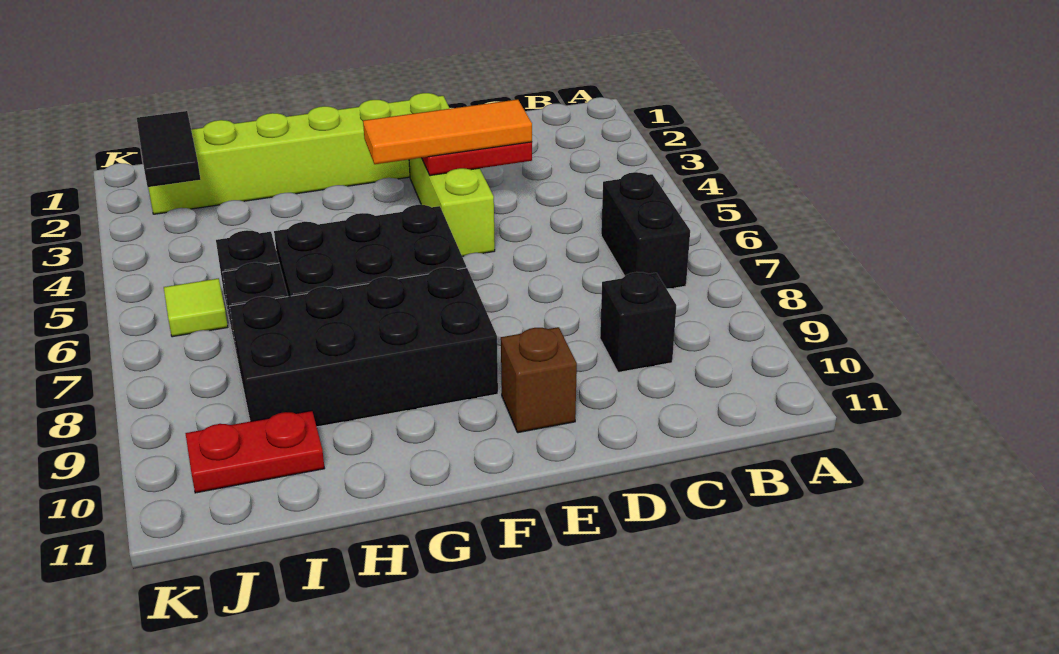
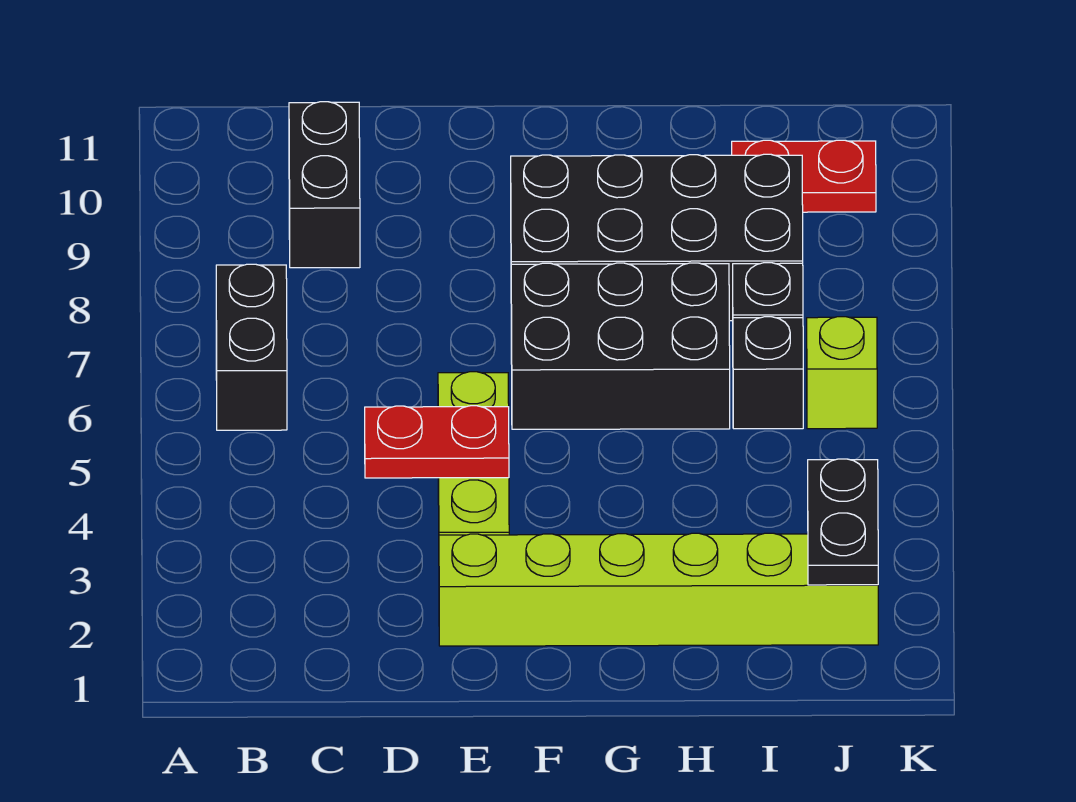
black brick C9 level 1 -> black brick C9:C10 level 1
orange tile D4:F4 level 3 -> none
brown brick E10 level 1 -> none
black tile J2:J3 level 2 -> black plate J2:J3 level 2
lime tile J6 level 1 -> lime brick J6 level 1

